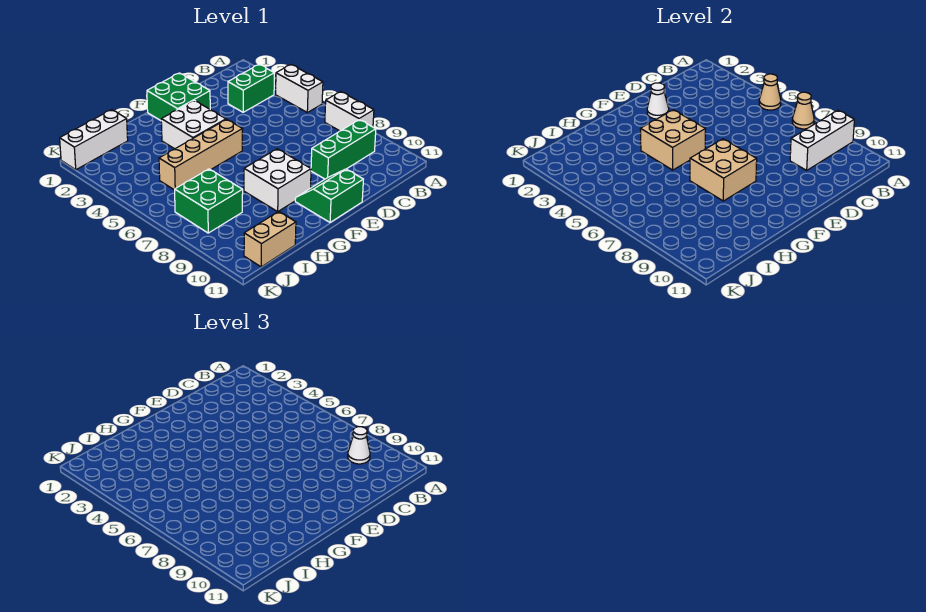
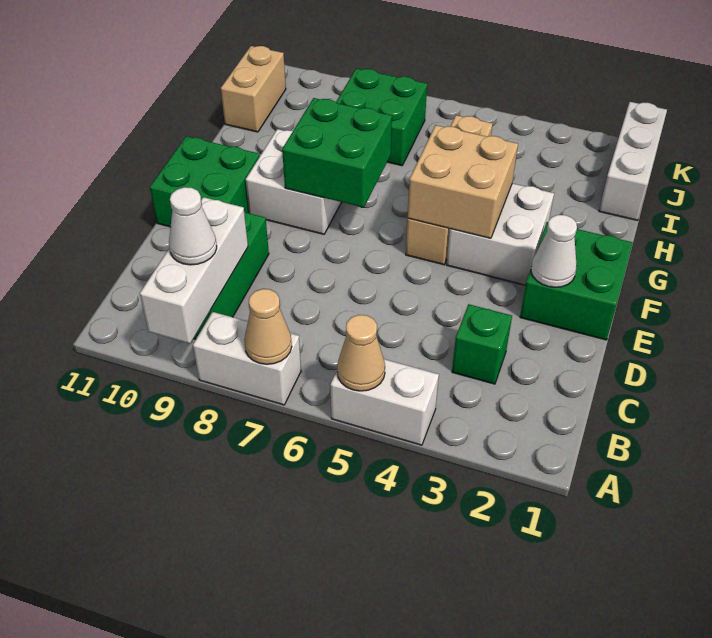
green brick B3:C3 level 1 -> green brick C3 level 1
green slope E10:F11 level 1 top 11 -> green brick E10:F11 level 1
tan brick F7:G8 level 2 -> green brick F7:G8 level 2

